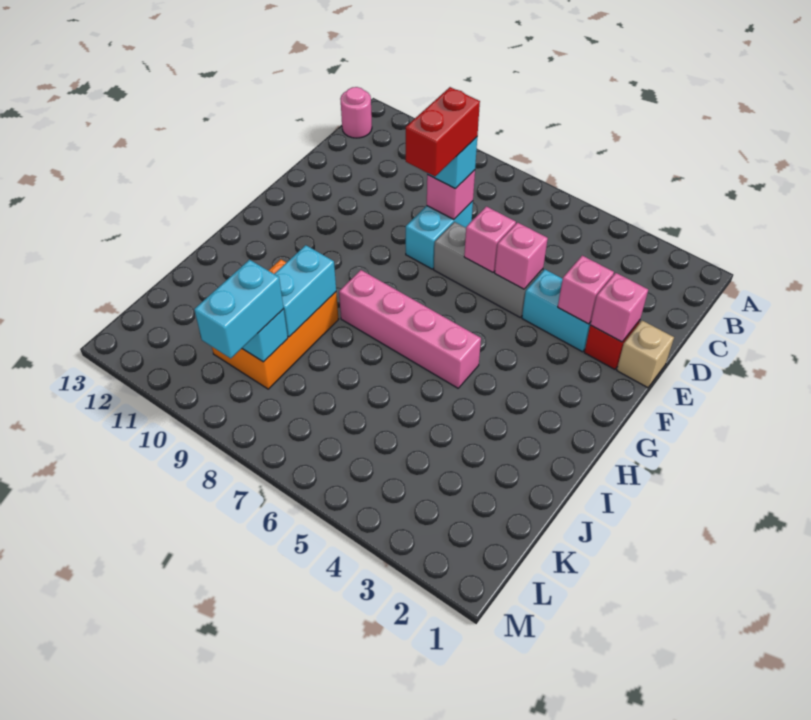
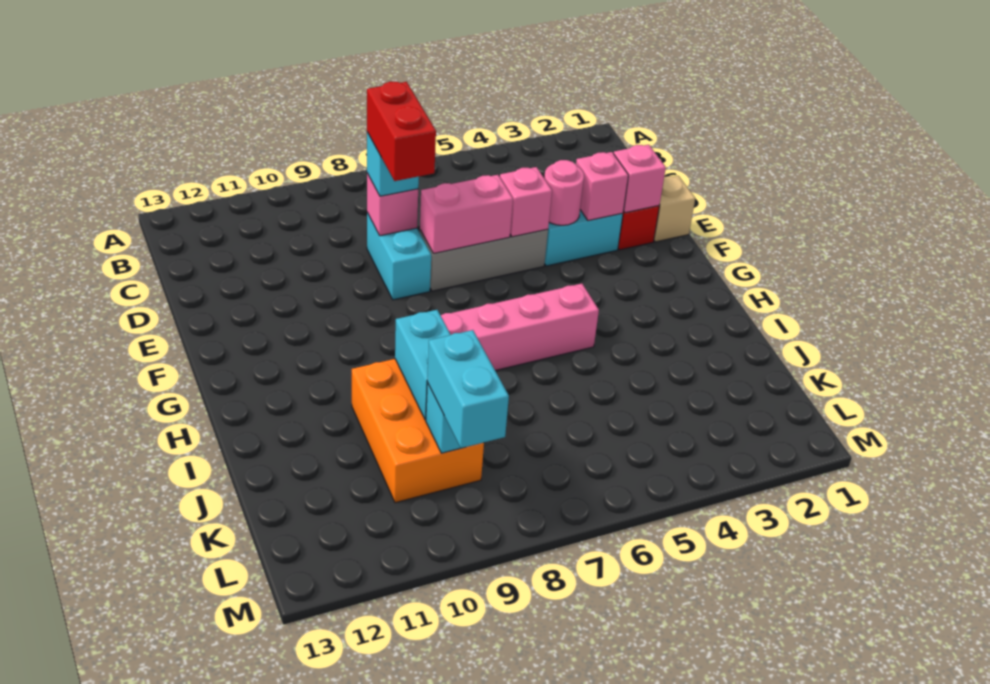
pink round brick B13 level 1 -> pink round brick E4 level 2
pink brick E6 level 2 -> pink brick E6:E7 level 2

